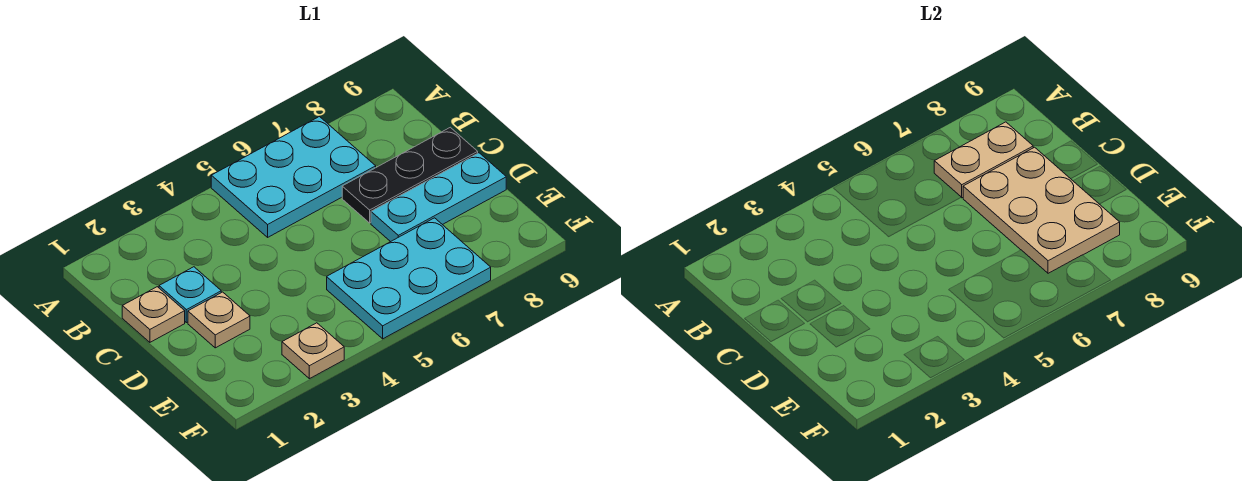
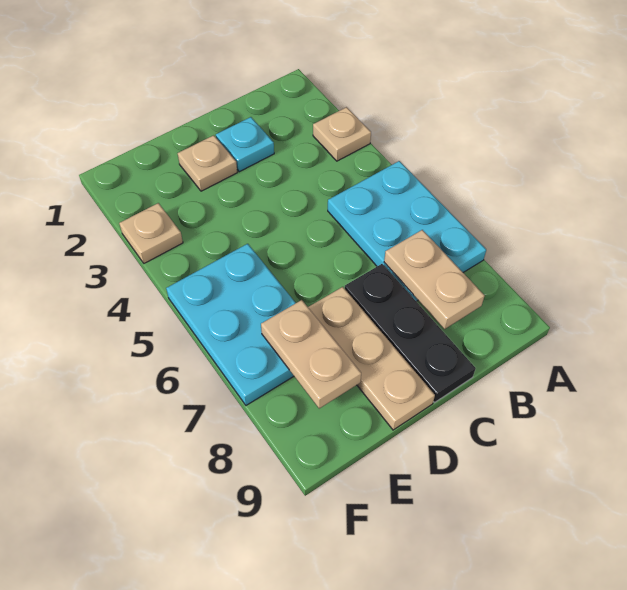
tan plate C1 level 1 -> tan plate A3 level 1
tan plate C7:E8 level 2 -> tan plate E7:E8 level 2
cyan plate D7:D9 level 1 -> tan plate D7:D9 level 1

